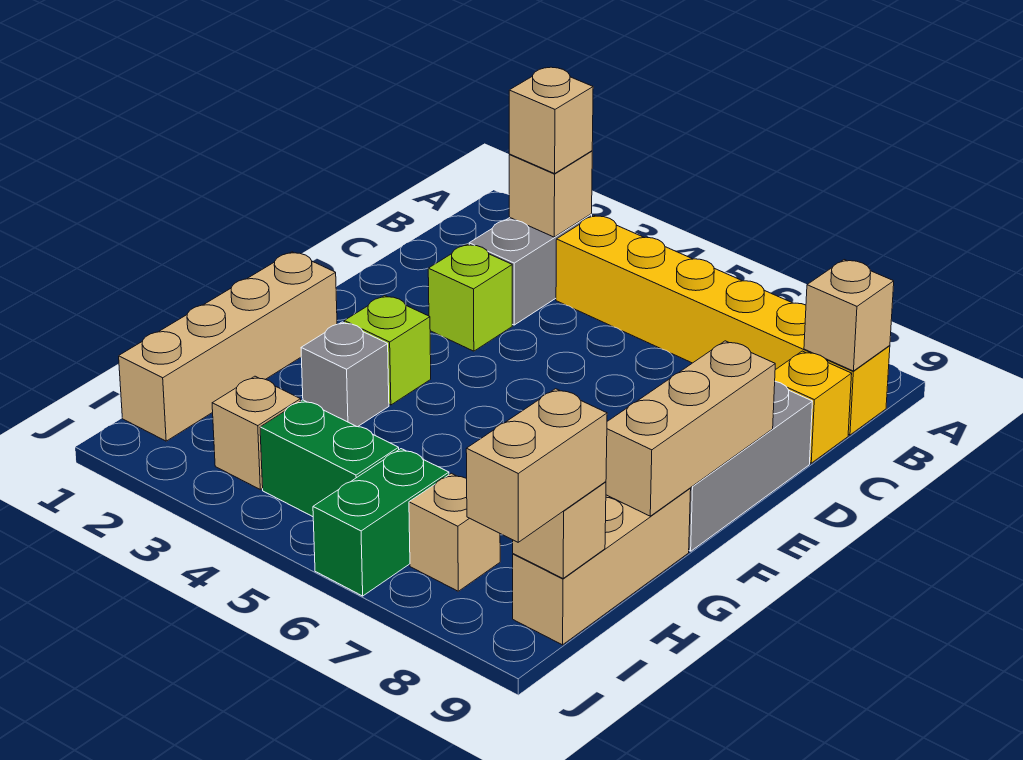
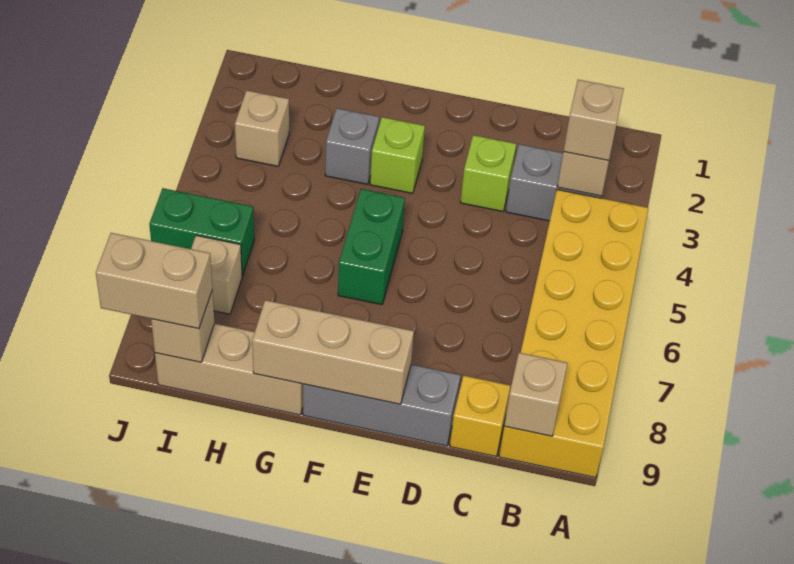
yellow brick B4:B9 level 1 -> yellow brick A4:B9 level 1
tan brick F1:I1 level 1 -> none
green brick I4:I5 level 1 -> green brick F5:F6 level 1

